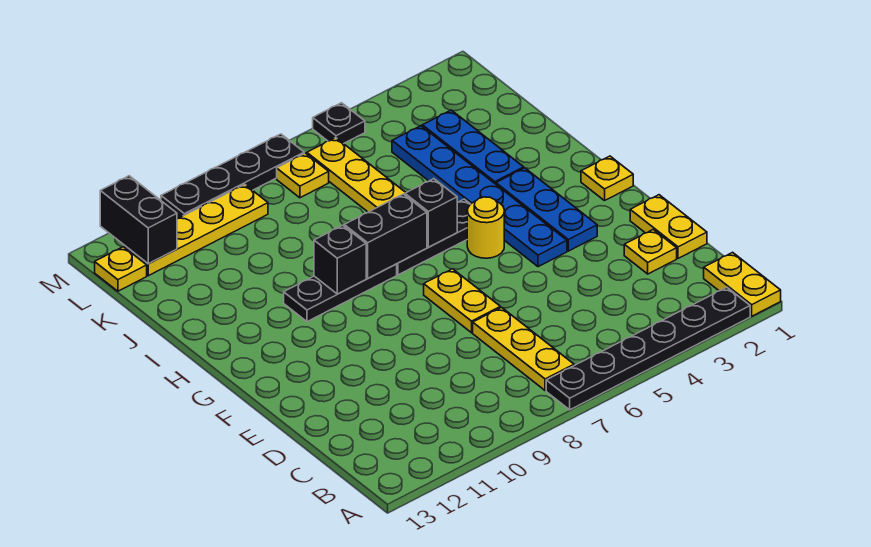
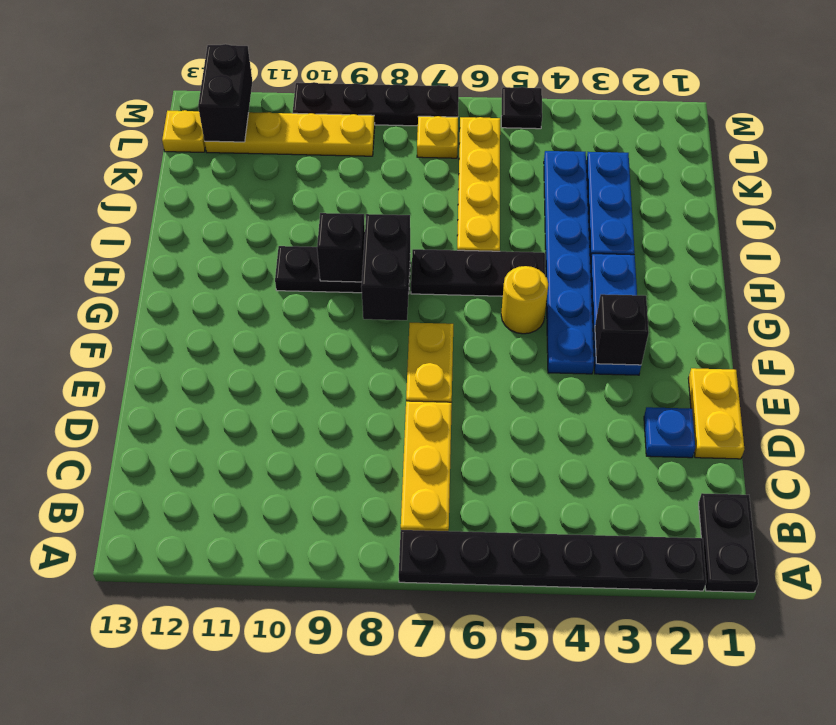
yellow plate A1:B1 level 1 -> black plate A1:B1 level 1
yellow plate D2 level 1 -> blue plate D2 level 1
yellow plate G1 level 1 -> none
black brick H6 level 2 -> black brick F3 level 2
black brick H7:H8 level 2 -> black brick G8:H8 level 2

